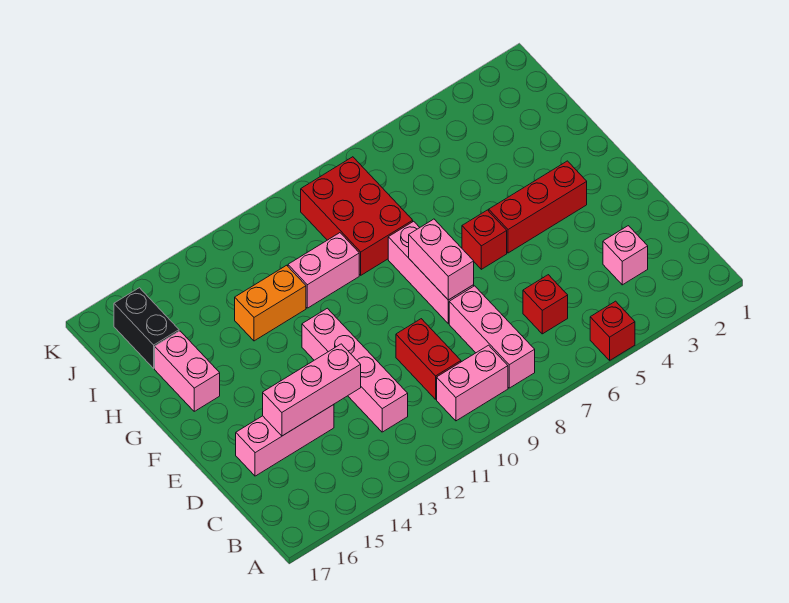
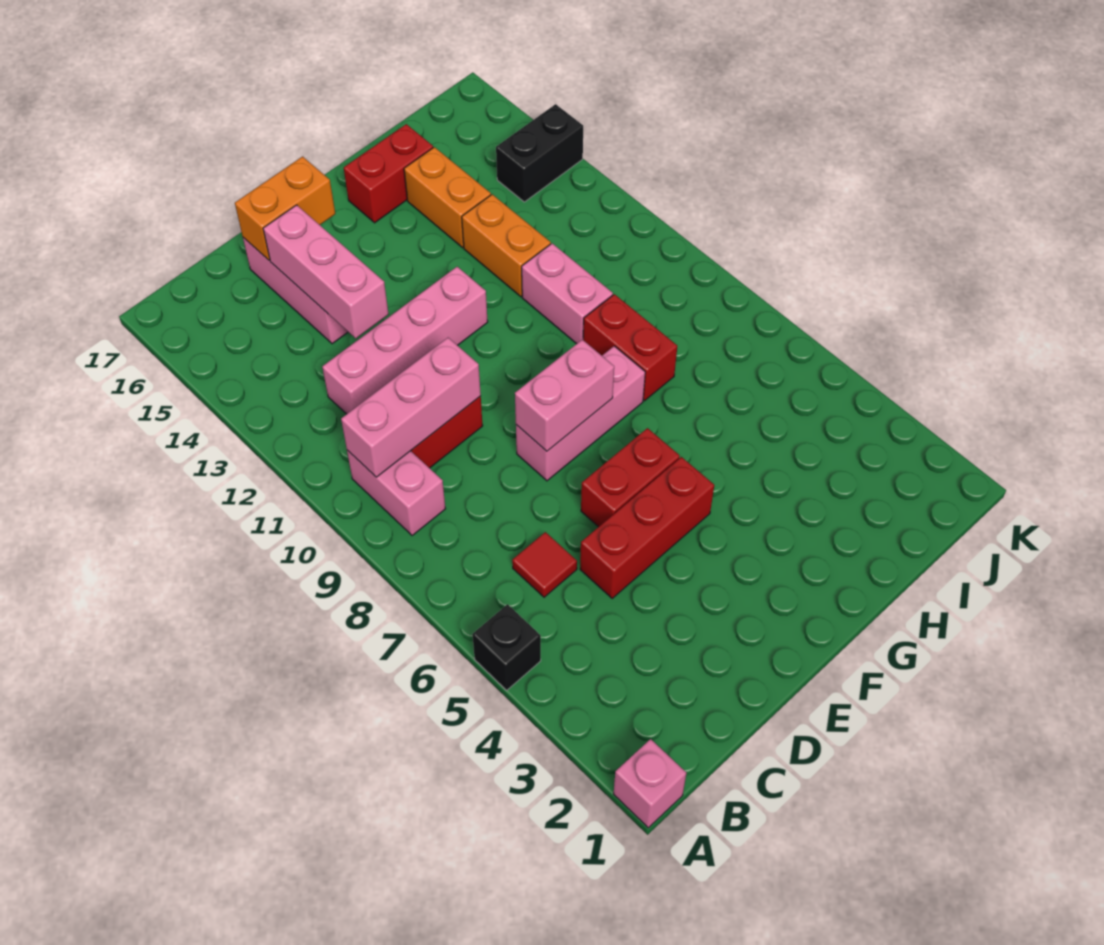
red brick A5 level 1 -> black brick A5 level 1
pink brick B8:D8 level 1 -> pink brick B10:D10 level 2
pink brick C3 level 1 -> pink brick A1 level 1
red brick C6 level 1 -> red tile C6 level 1
none -> orange brick D16:E16 level 2
red brick F3:F5 level 1 -> red brick D5:F5 level 1
red brick F6 level 1 -> red brick E6:F6 level 1
pink brick G16:H16 level 1 -> red brick G16:H16 level 1
red brick H8:J9 level 1 -> red brick H8:H9 level 1
none -> orange brick H14:H15 level 1
black brick I16:J16 level 1 -> black brick J14:K14 level 1

